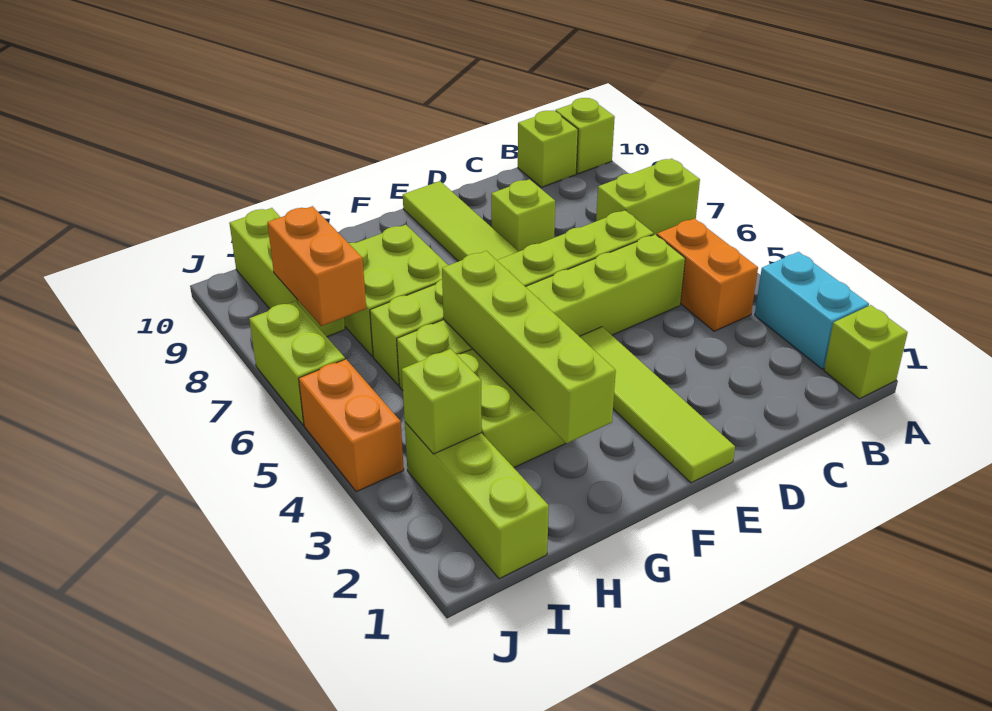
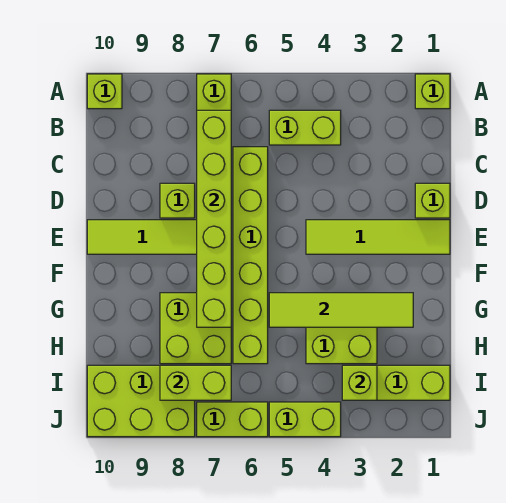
cyan brick A2:A3 level 1 -> none
orange brick B4:B5 level 1 -> lime brick B4:B5 level 1
lime brick B10 level 1 -> lime brick D1 level 1
lime brick C5:H5 level 1 -> lime brick B7:G7 level 2
lime brick G2:G5 level 2 -> lime tile G2:G5 level 2
orange brick I7:I8 level 2 -> lime brick I7:I8 level 2
lime brick I8:I10 level 1 -> lime brick I8:J10 level 1
orange brick J4:J5 level 1 -> lime brick J4:J5 level 1

